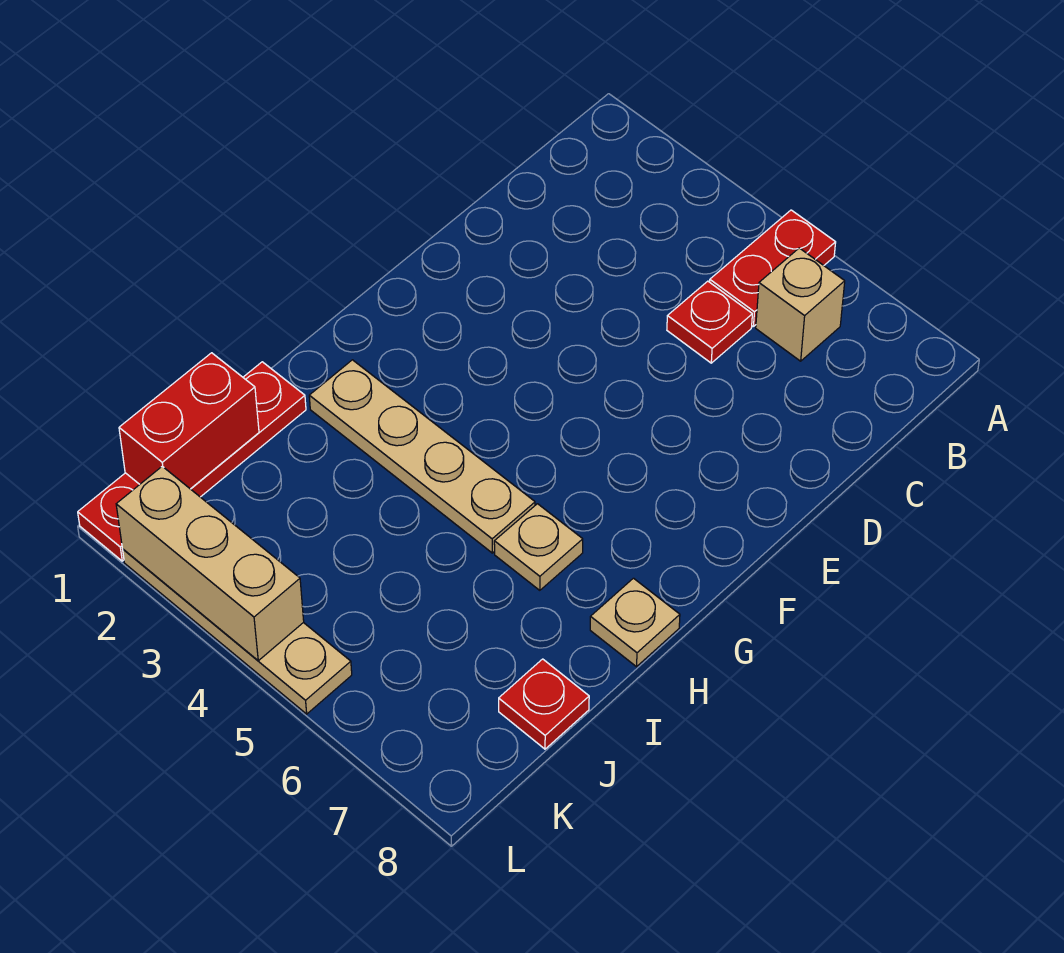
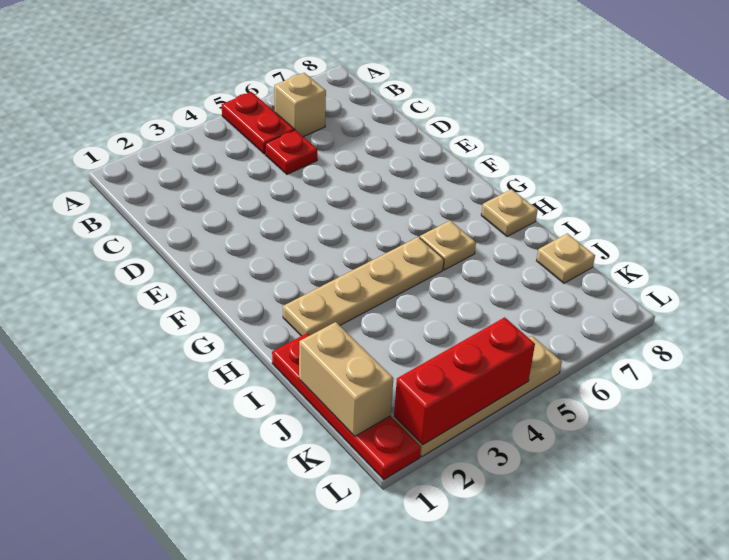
red brick J1:K1 level 2 -> tan brick J1:K1 level 2
red plate J8 level 1 -> tan plate J8 level 1
tan brick L2:L4 level 2 -> red brick L2:L4 level 2

